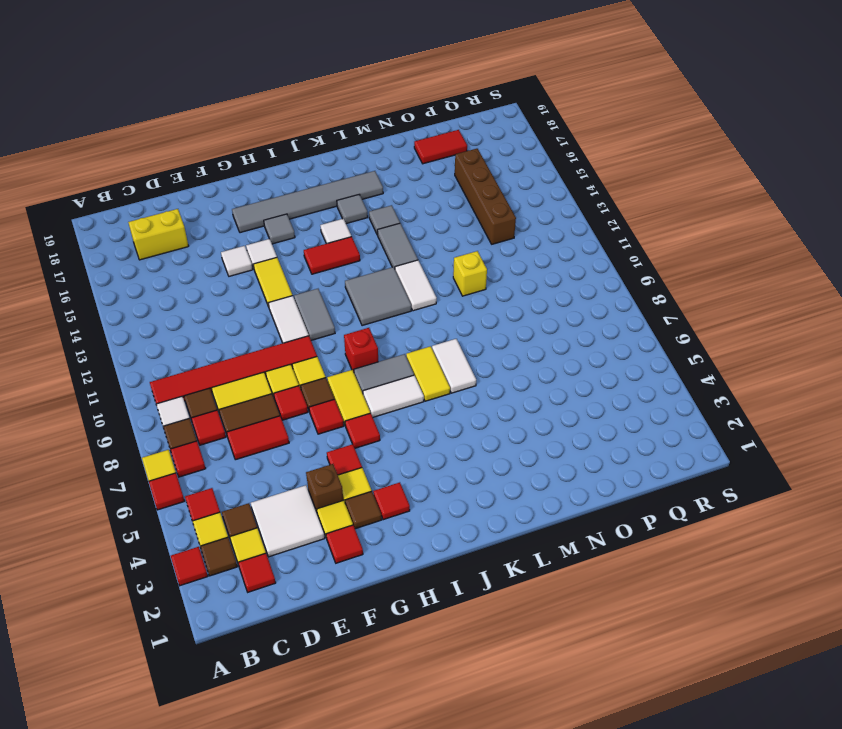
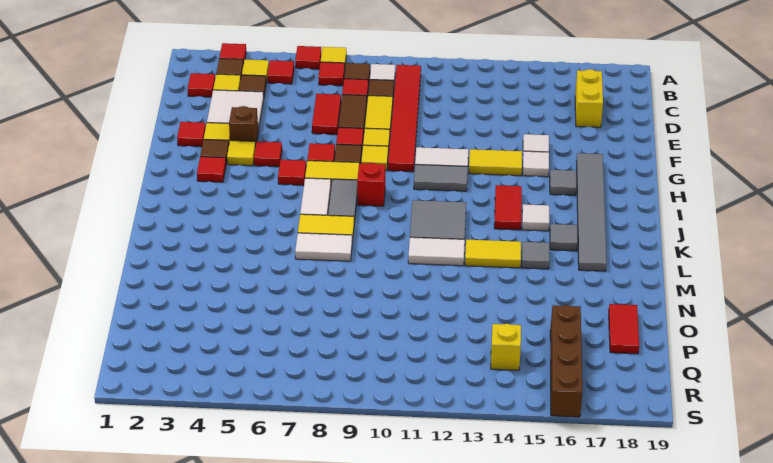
grey tile L13:L14 level 1 -> yellow tile L13:L14 level 1
yellow brick N11 level 1 -> yellow brick Q14 level 1
brown brick P13:P16 level 1 -> brown brick P16:S16 level 1

